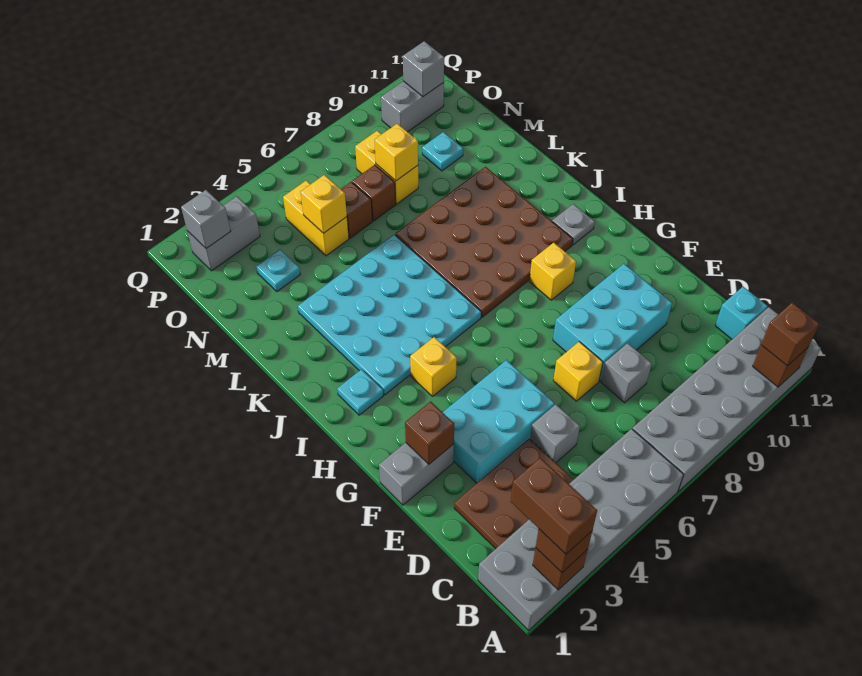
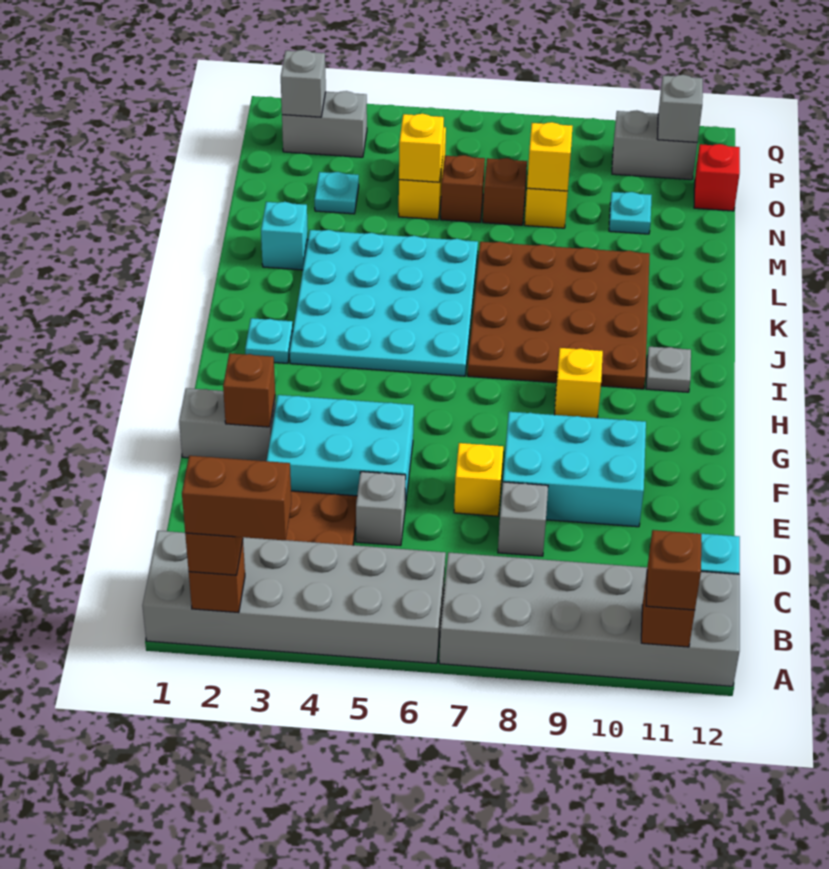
brown brick A2:B2 level 4 -> brown brick A2:A3 level 4
yellow brick H4 level 1 -> none
none -> cyan brick L2 level 1
none -> red brick O12 level 1

